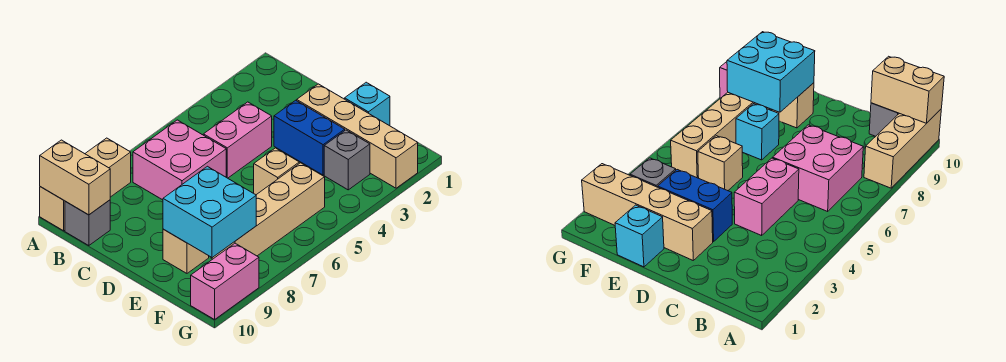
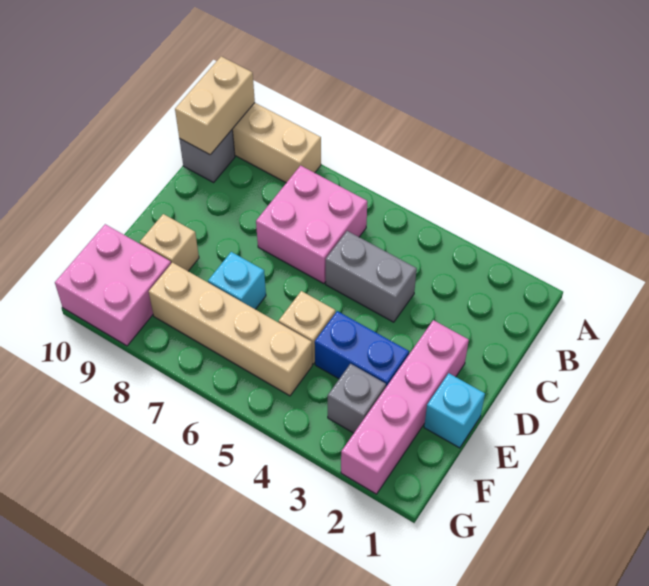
pink brick C4:C5 level 1 -> grey brick C4:C5 level 1
tan brick D2:G2 level 1 -> pink brick D2:G2 level 1
blue brick D3:E3 level 1 -> blue brick E3:E4 level 1
cyan brick E8:F9 level 2 -> none
pink brick G9:G10 level 1 -> pink brick F9:G10 level 1

